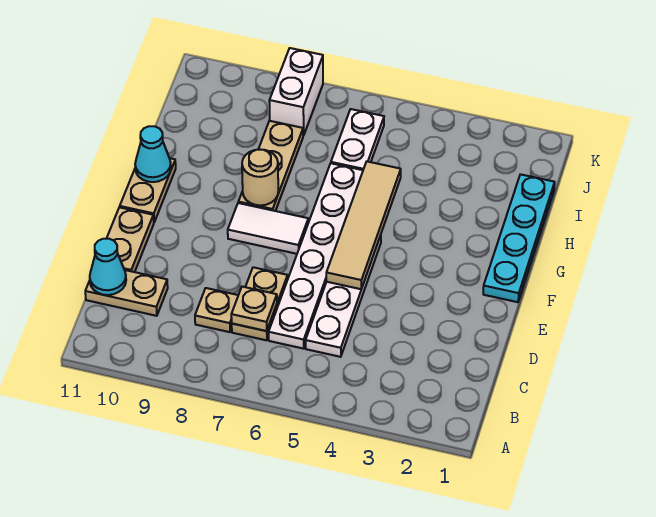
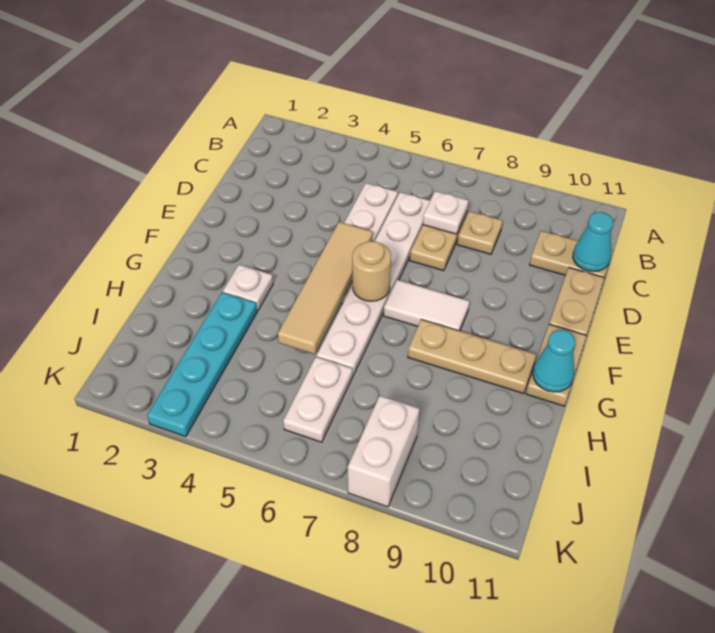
tan plate C7 level 2 -> white plate C7 level 2
cyan plate F1:I1 level 1 -> cyan plate H3:K3 level 1
none -> white plate G3 level 1
tan plate G8:I8 level 1 -> tan plate G8:G10 level 1
tan round brick G8 level 2 -> tan round brick F6 level 2

